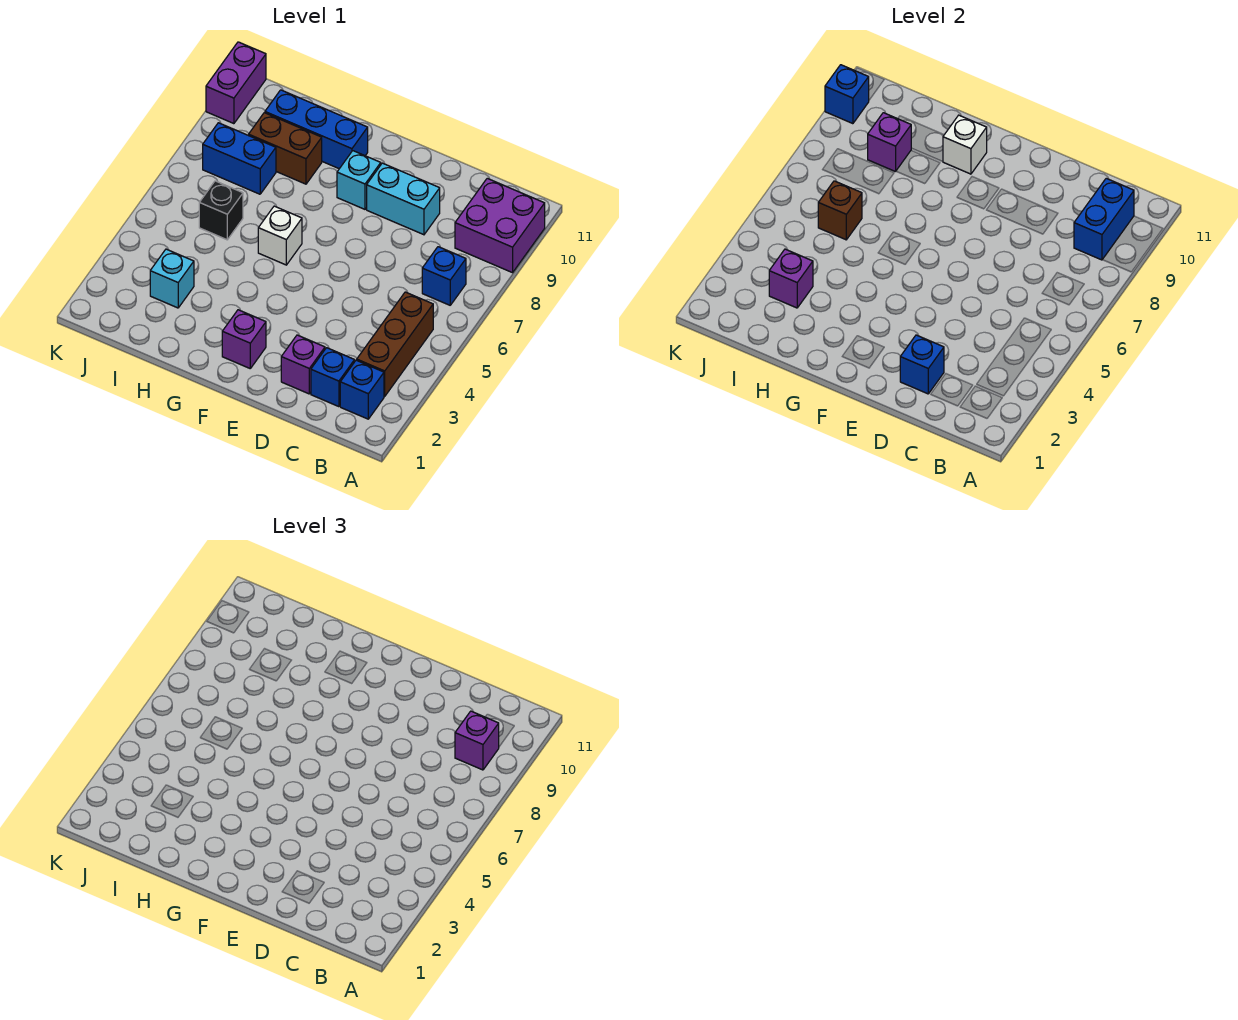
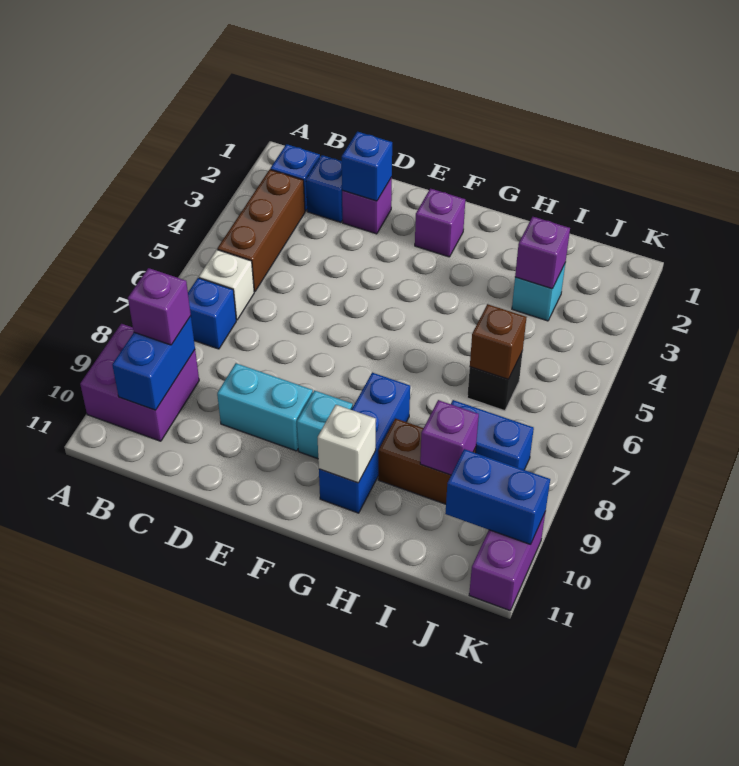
white brick G6 level 1 -> white brick B6 level 1
blue brick G10:I10 level 1 -> blue brick G8:G10 level 1
blue brick K10 level 2 -> blue brick J10:K10 level 2

